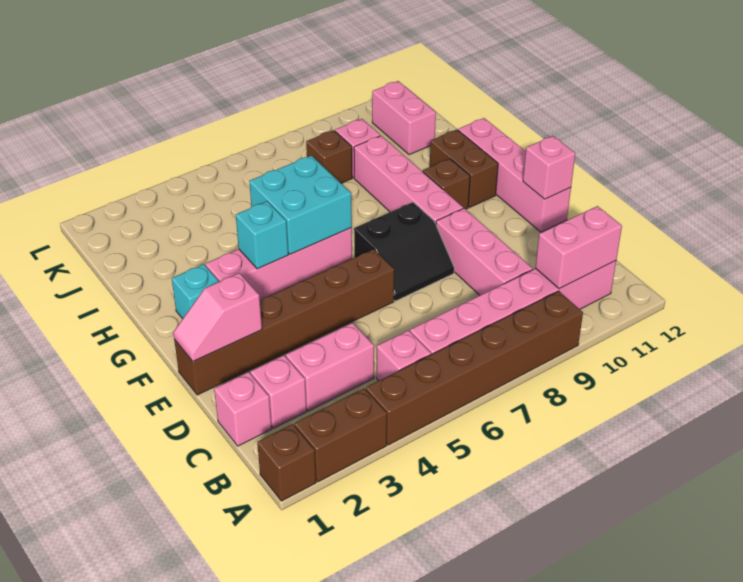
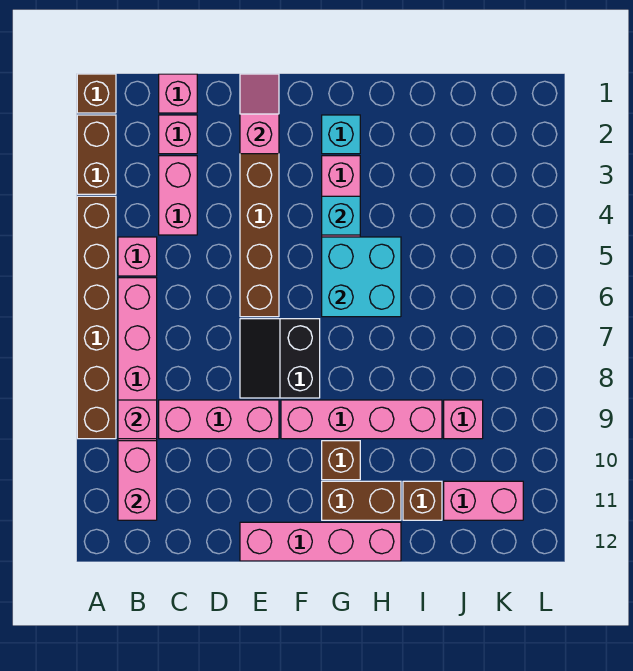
pink brick E12 level 2 -> pink brick B9 level 2
brown brick J8 level 1 -> brown brick I11 level 1

